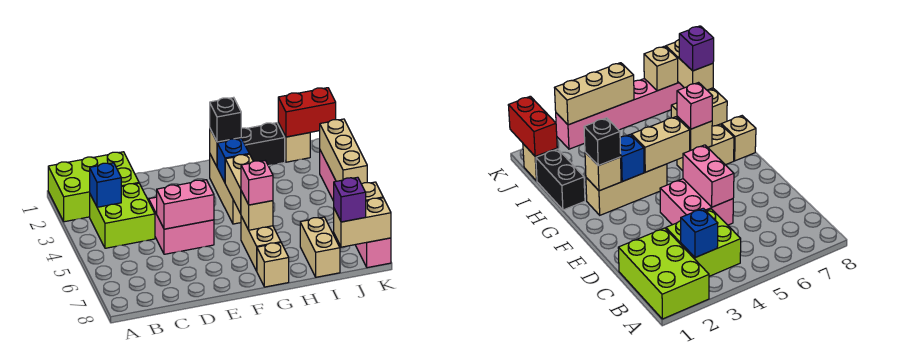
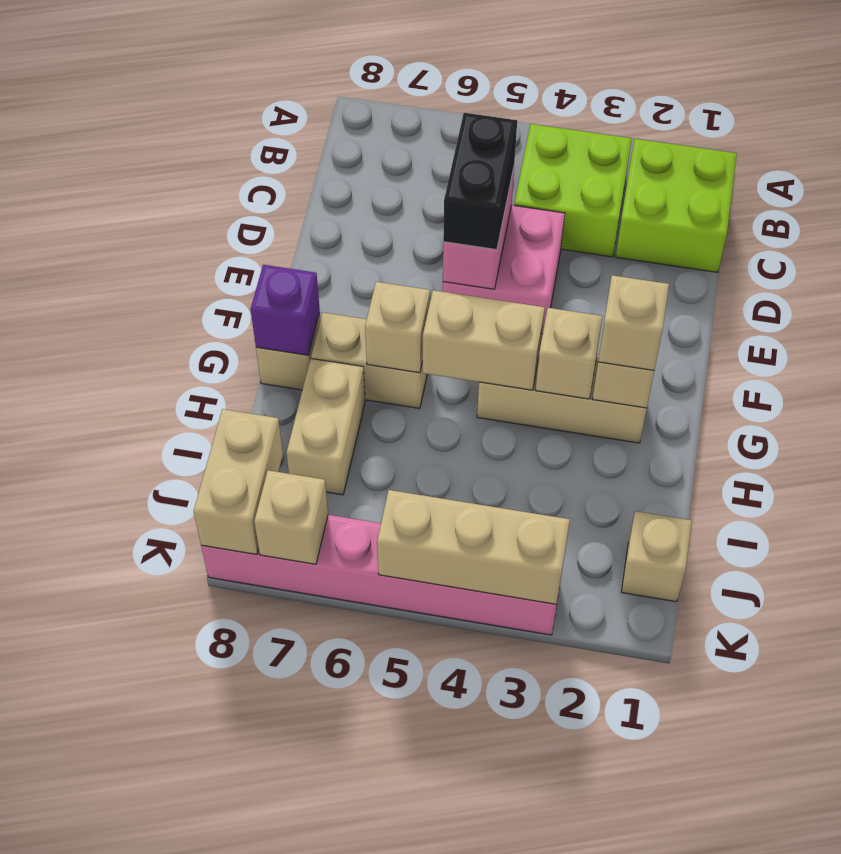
lime brick A1:C2 level 1 -> lime brick B1:C2 level 1
blue brick B3 level 2 -> none
black brick G2 level 3 -> tan brick G2 level 3
blue brick G3 level 2 -> tan brick G3 level 2
pink brick G6 level 3 -> none
black brick H1:I1 level 1 -> black brick D5:E5 level 3
tan brick I7:I8 level 1 -> tan brick H7:I7 level 1
red brick J1:K1 level 2 -> none
purple brick J8 level 3 -> purple brick G8 level 2

